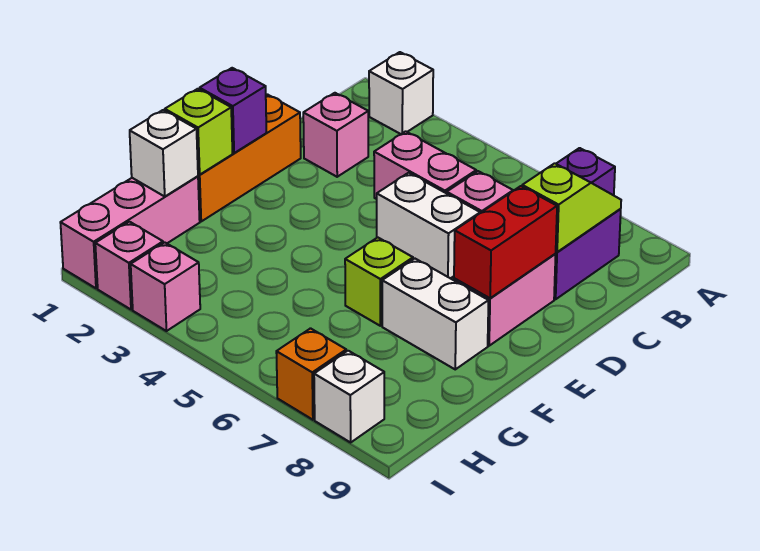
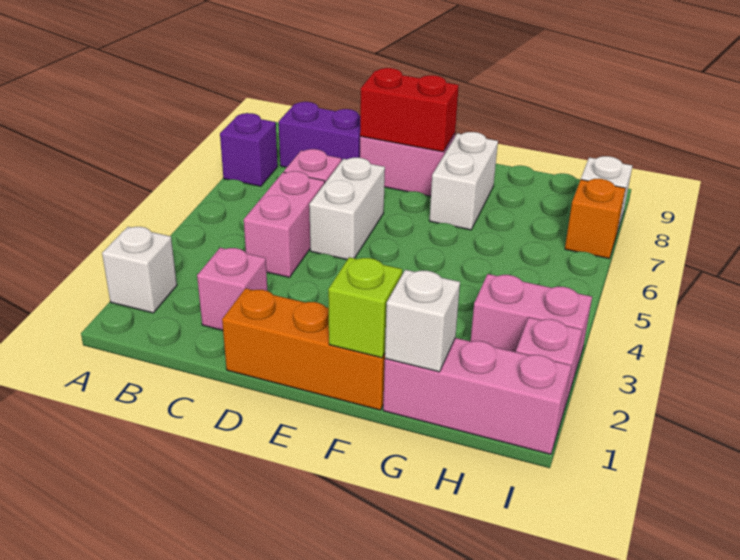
lime slope B8:C8 level 2 top C -> none
purple brick E1 level 2 -> none
lime brick F6 level 1 -> none
pink brick I3 level 1 -> pink brick H3:I3 level 1

